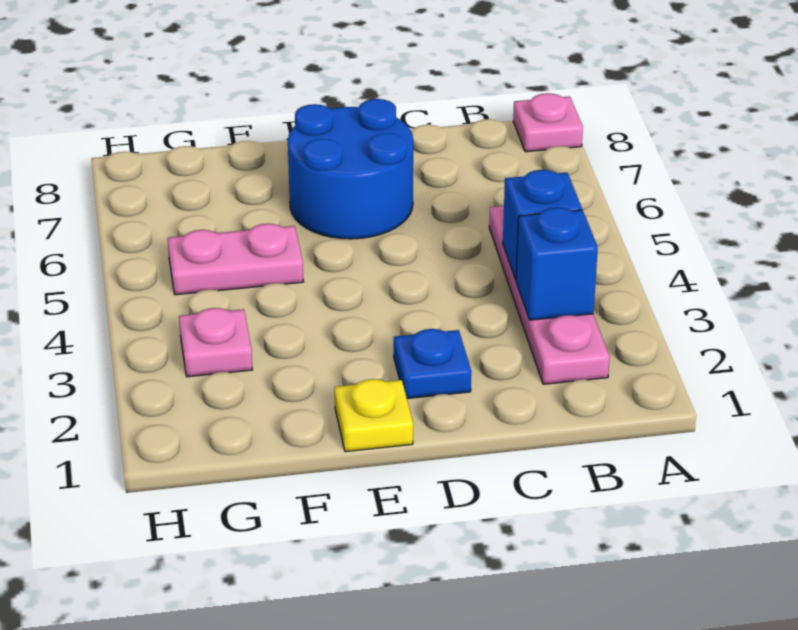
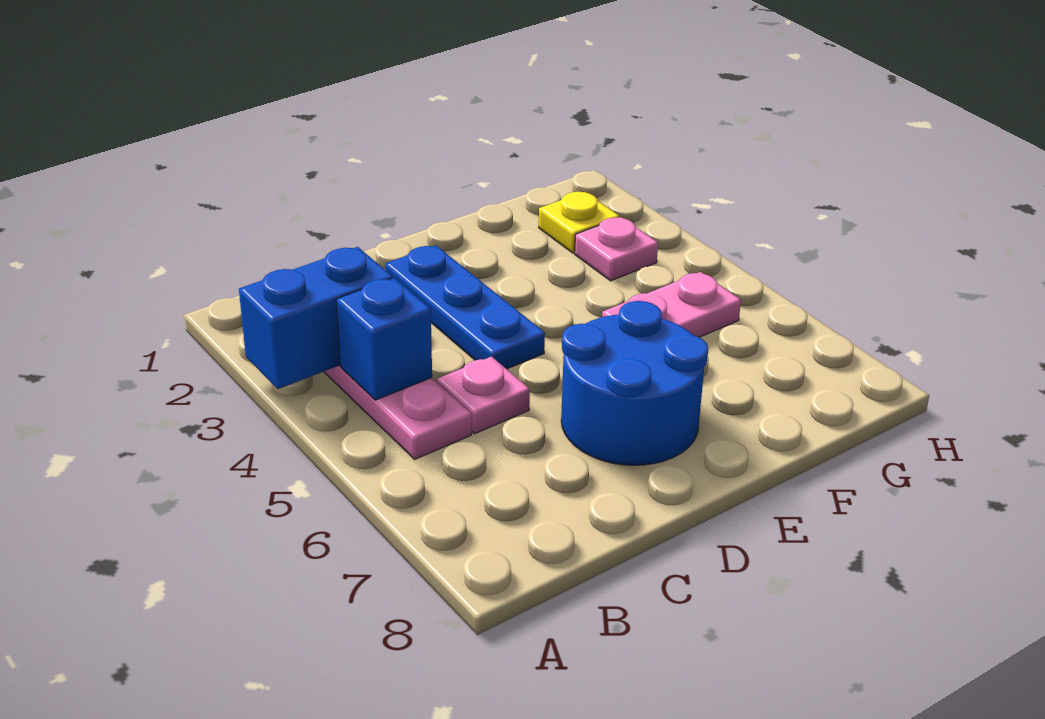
pink plate A8 level 1 -> pink plate C5 level 1
blue brick B3 level 2 -> blue brick A3:B3 level 2
blue plate D2 level 1 -> blue plate D2:D4 level 1
yellow plate E1 level 1 -> yellow plate G2 level 1

